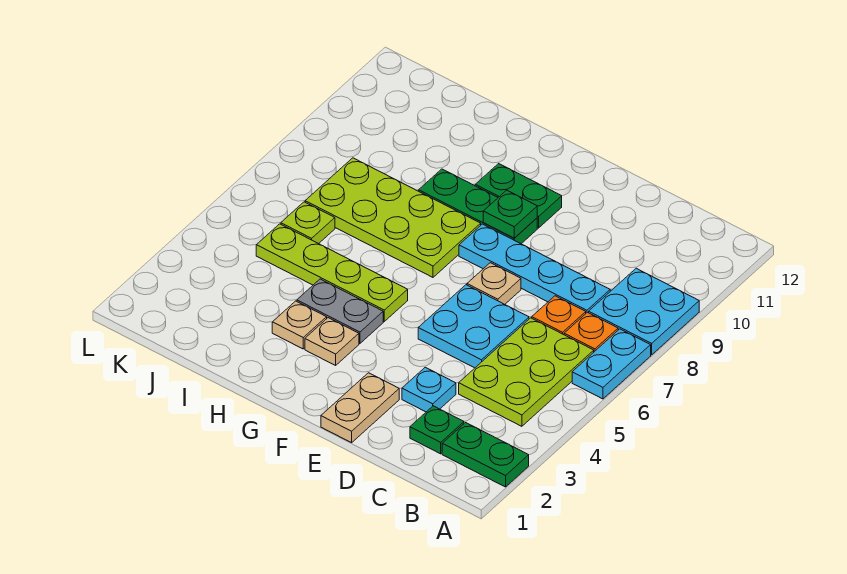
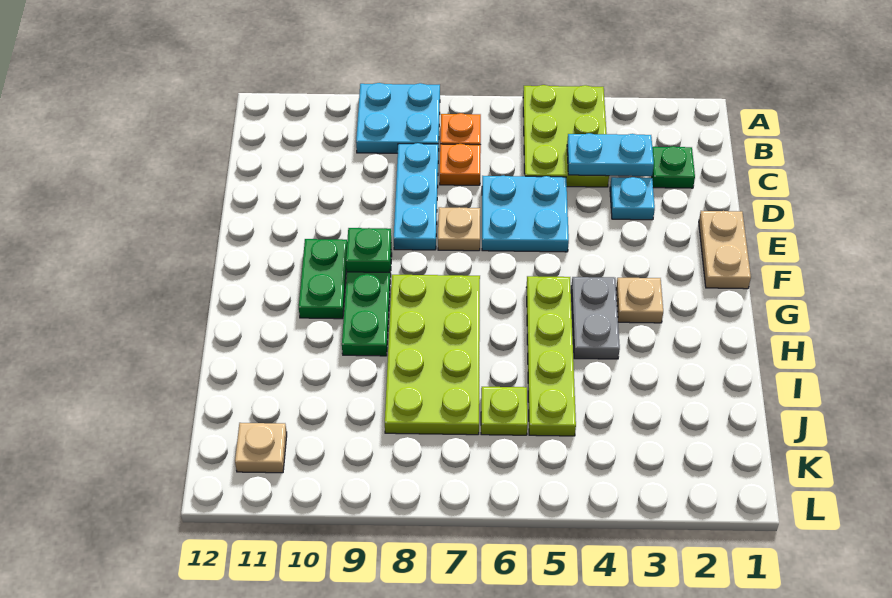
green plate A2:B2 level 1 -> none
cyan plate A6:A7 level 1 -> cyan plate C3:C4 level 2
lime plate B4:C6 level 1 -> lime plate A4:C5 level 1
cyan plate C8:F8 level 1 -> cyan plate C8:E8 level 1
tan plate E1:E2 level 1 -> tan plate E1:F1 level 1
tan plate H3 level 1 -> tan plate K11 level 1

